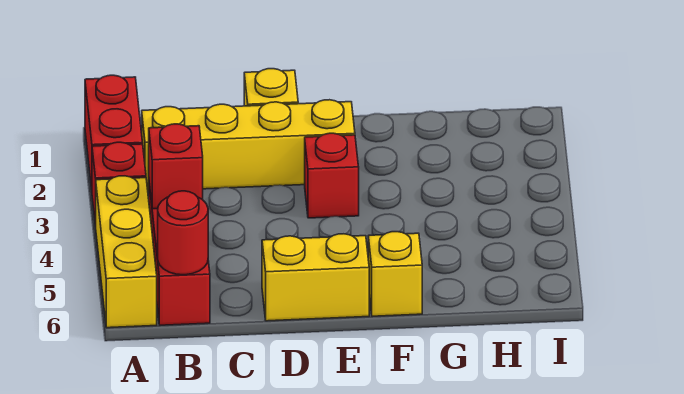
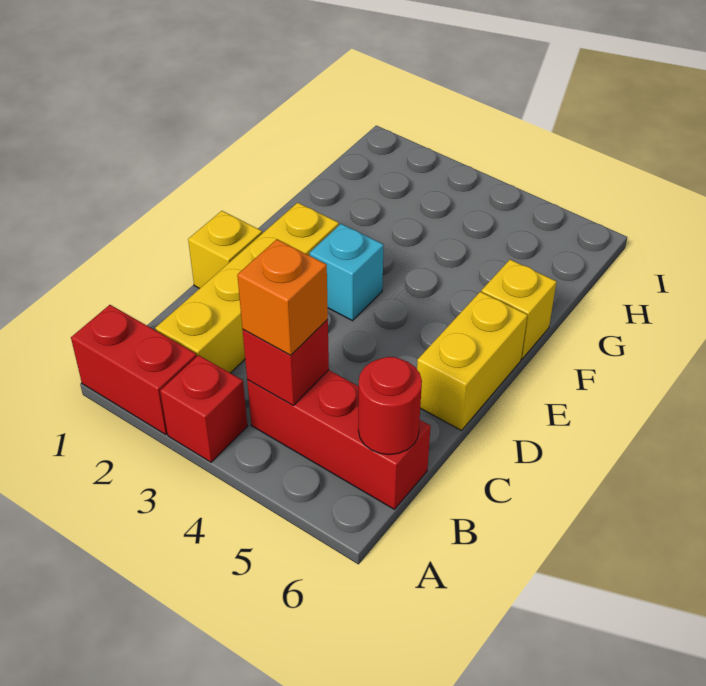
yellow brick A4:A6 level 1 -> none
none -> orange brick B4 level 3
red brick E3 level 1 -> cyan brick E3 level 1

